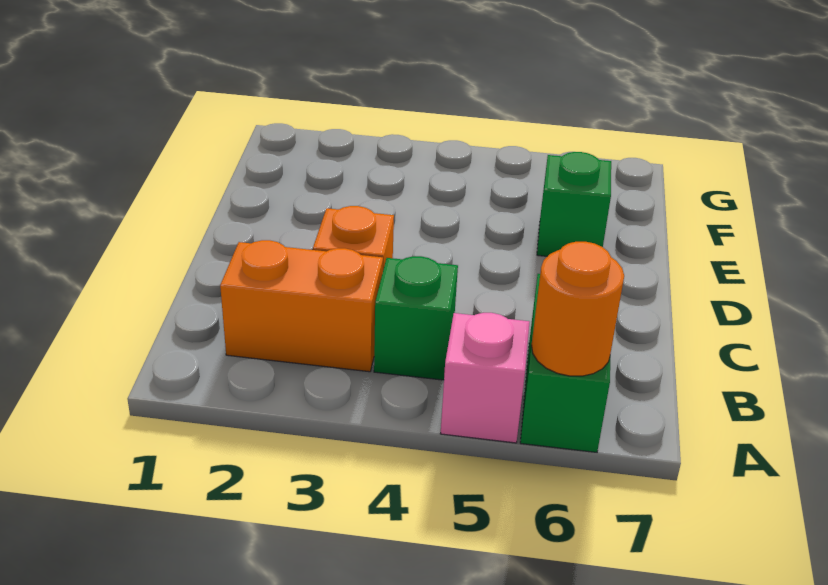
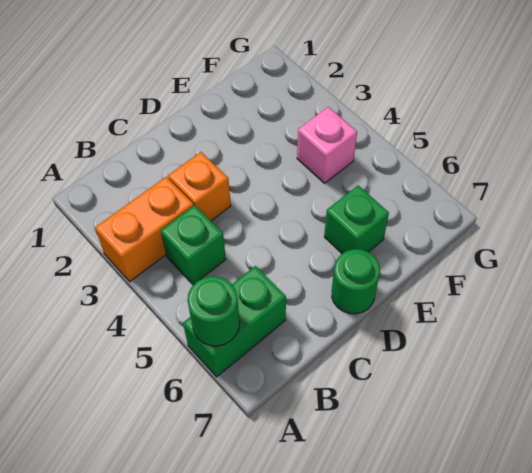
pink brick A5 level 1 -> pink brick F4 level 1
orange round brick A6 level 2 -> green round brick A6 level 2
orange brick B2:B3 level 1 -> orange brick A3:B3 level 1
none -> green round brick D7 level 1

